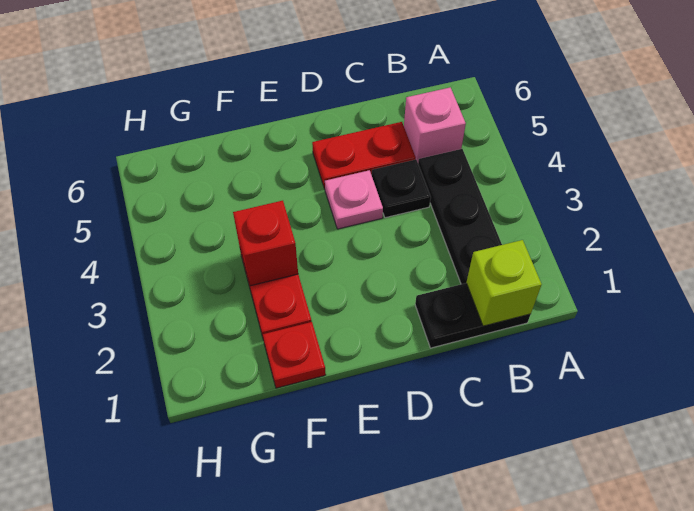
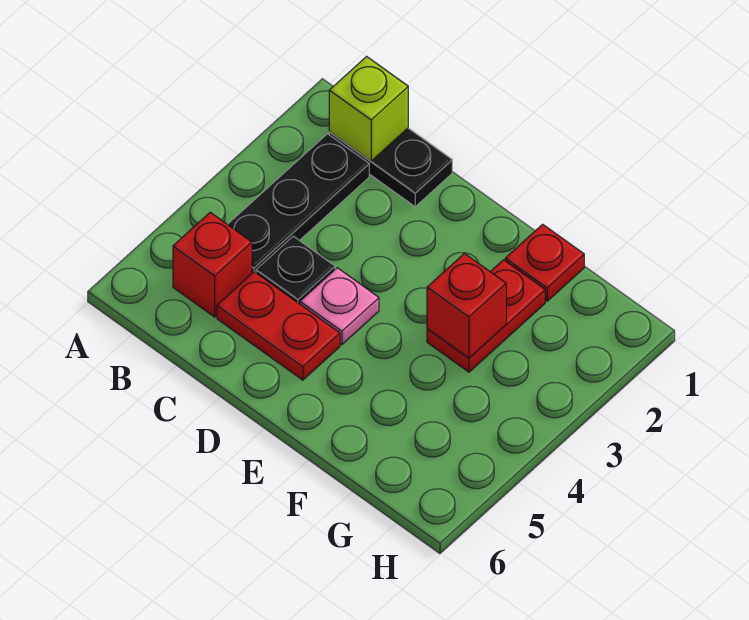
pink brick B5 level 1 -> red brick B5 level 1

